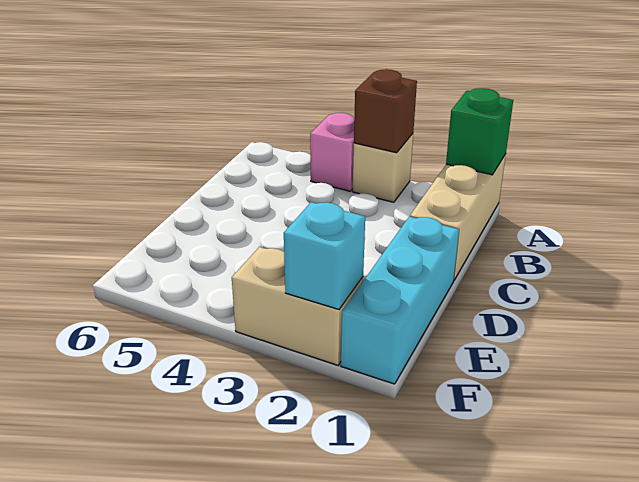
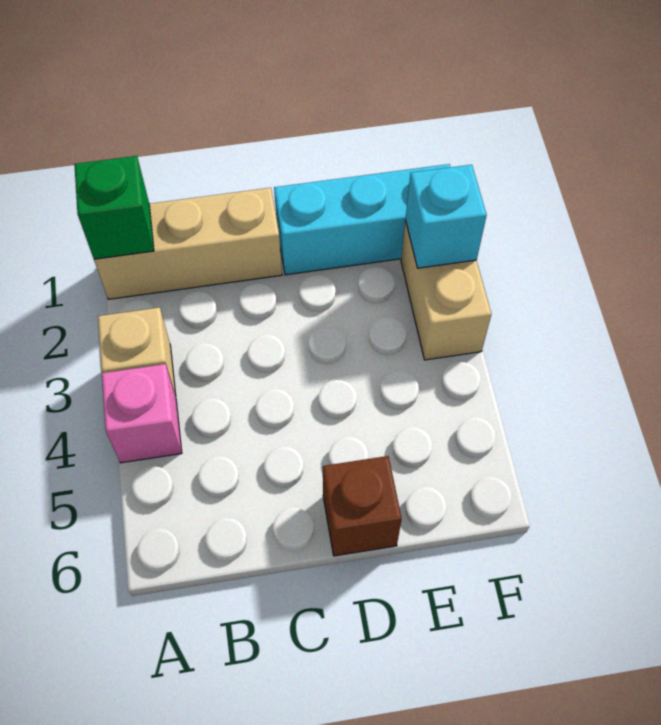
brown brick A3 level 2 -> brown brick D6 level 1

